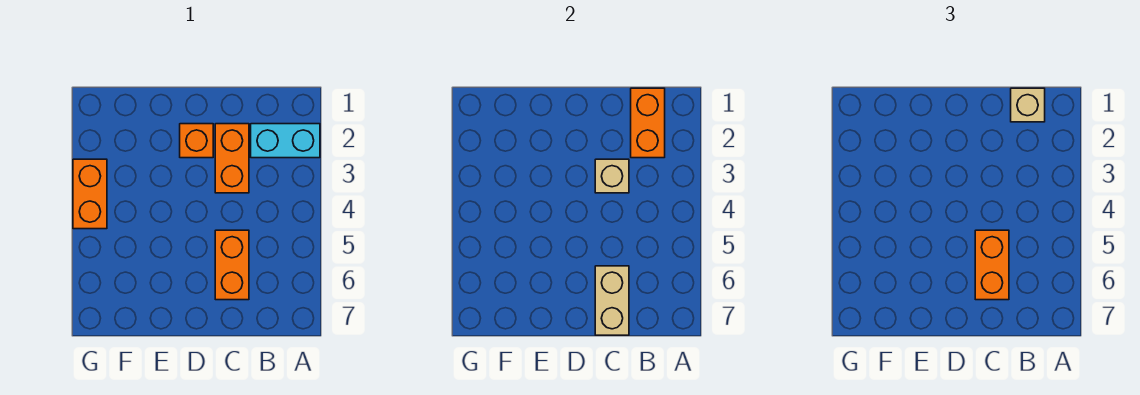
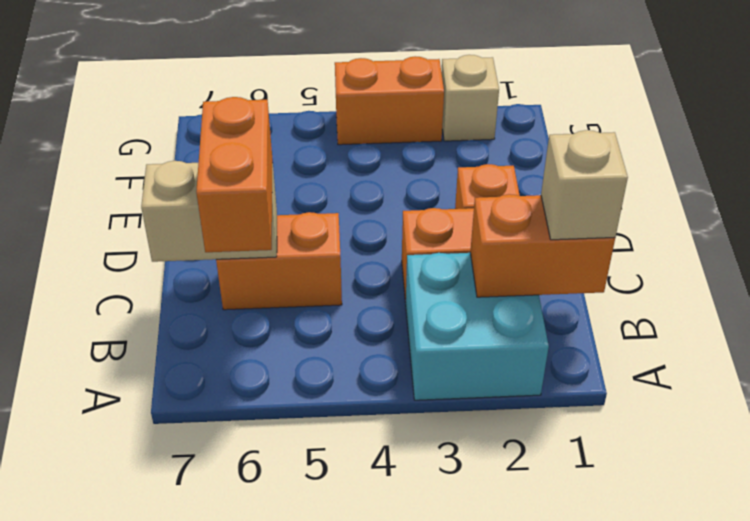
cyan brick A2:B2 level 1 -> cyan brick A2:B3 level 1
tan brick C3 level 2 -> tan brick G2 level 1
orange brick C5:C6 level 3 -> orange brick B6:C6 level 3

